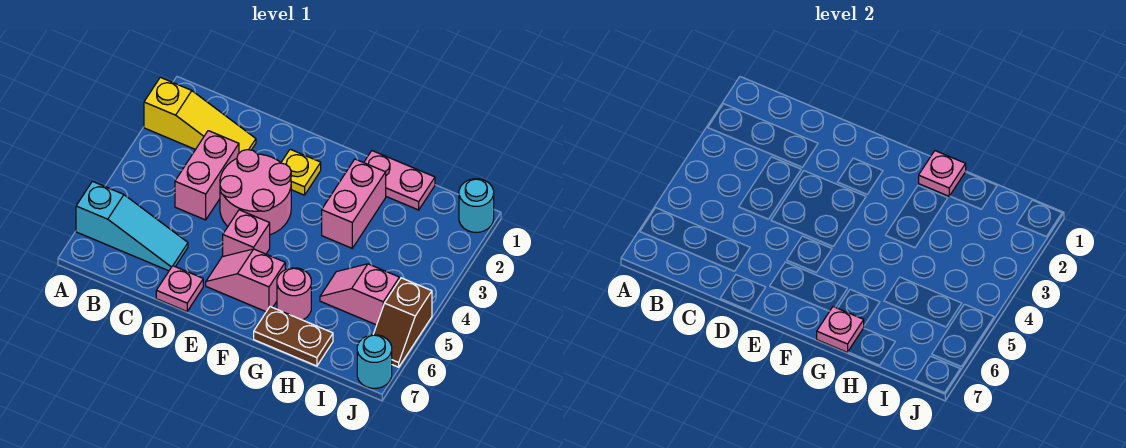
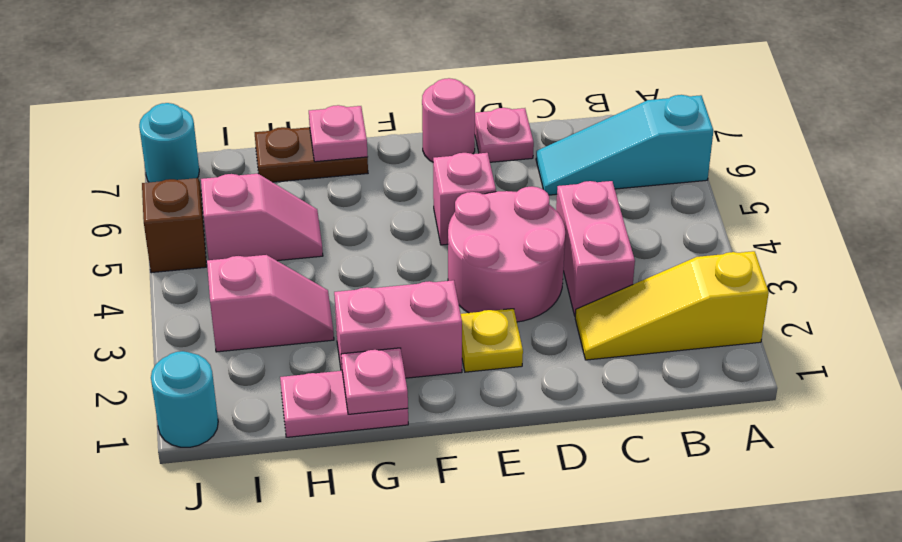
pink slope E6:F6 level 1 top F -> pink slope H3:I3 level 1 top I
pink brick G2:G3 level 1 -> pink brick F2:G2 level 1
pink round brick G6 level 1 -> pink round brick E7 level 1

